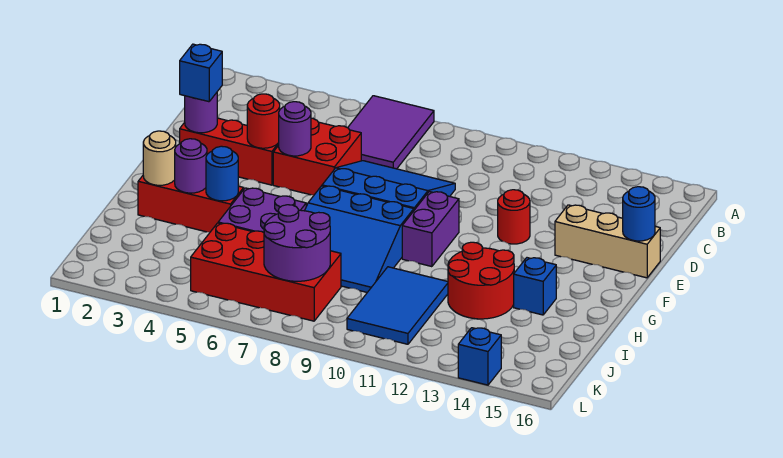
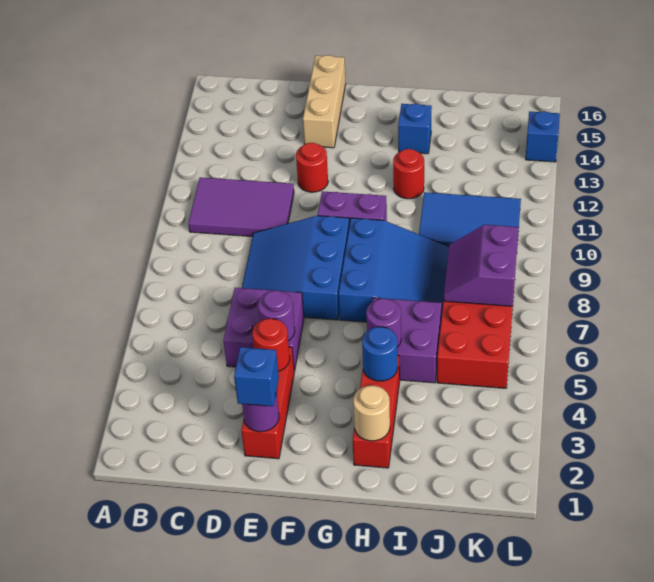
purple tile A6:C7 level 1 -> purple tile B10:D11 level 1
red brick D5:E6 level 1 -> purple brick D5:E6 level 1
blue round brick E16 level 2 -> none
purple round brick H3 level 2 -> purple round brick H5 level 2
red round brick H12:I13 level 1 -> red round brick H12 level 1
purple round brick J7:K8 level 2 -> purple slope J7:K8 level 2 top K

